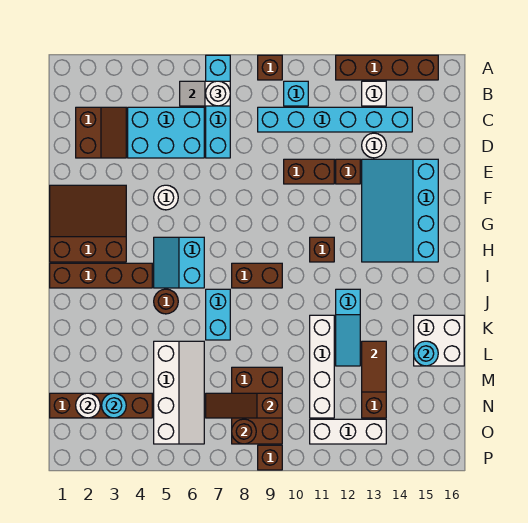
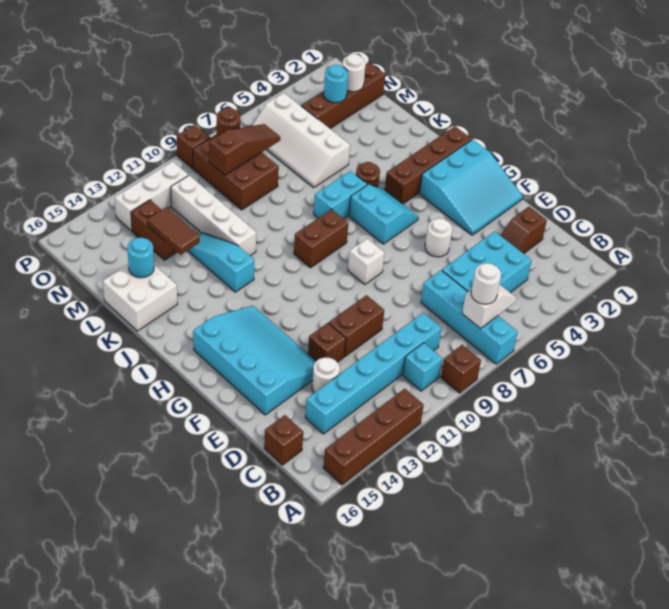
white brick B13 level 1 -> white brick G8 level 1
brown slope C2:D3 level 1 top 2 -> brown slope D2:D3 level 1 top 2
brown slope F1:H3 level 1 top H -> cyan slope F1:H3 level 1 top H
brown brick H11 level 1 -> brown brick C16 level 1
cyan brick J7:K7 level 1 -> cyan brick J6:J7 level 1

